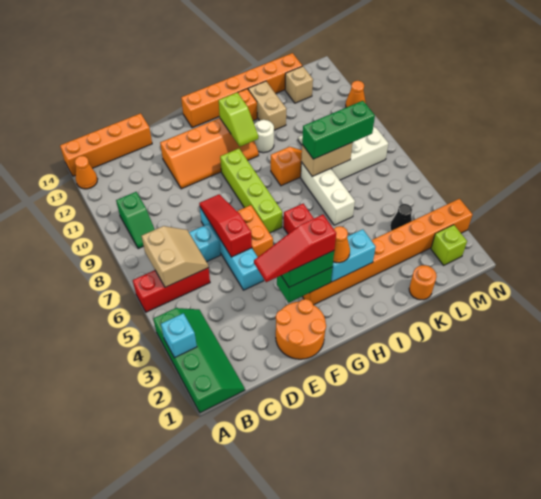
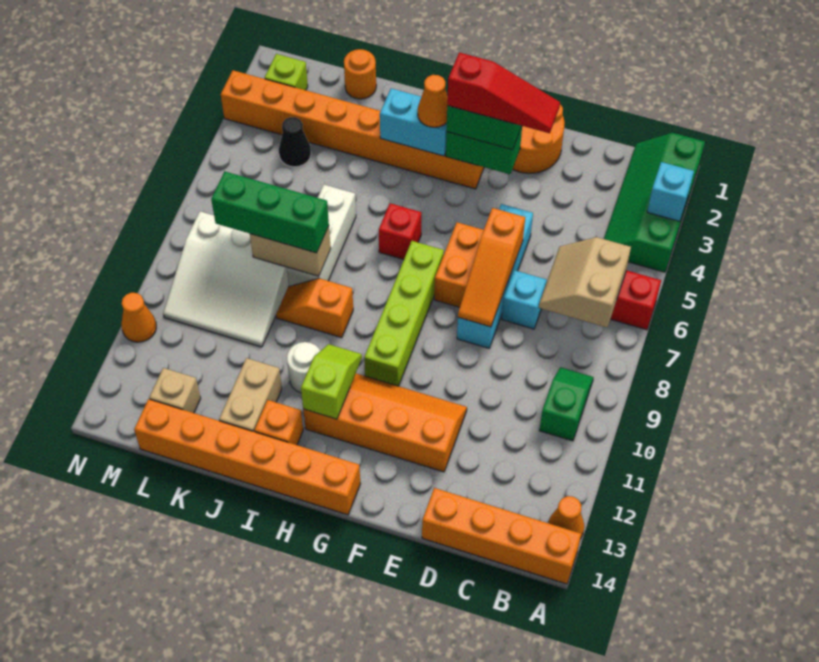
red slope E6:E8 level 2 top 6 -> orange slope E6:E8 level 2 top 6

